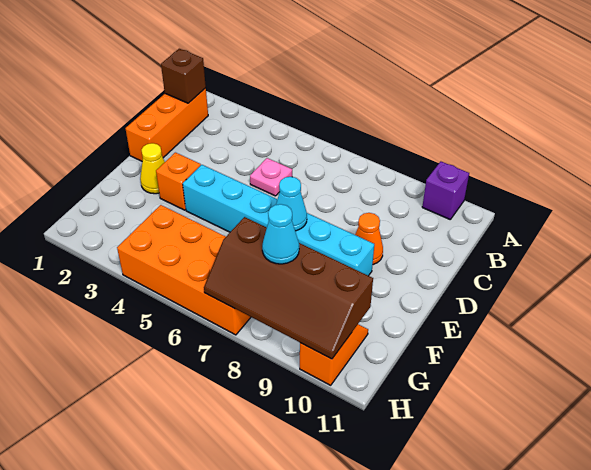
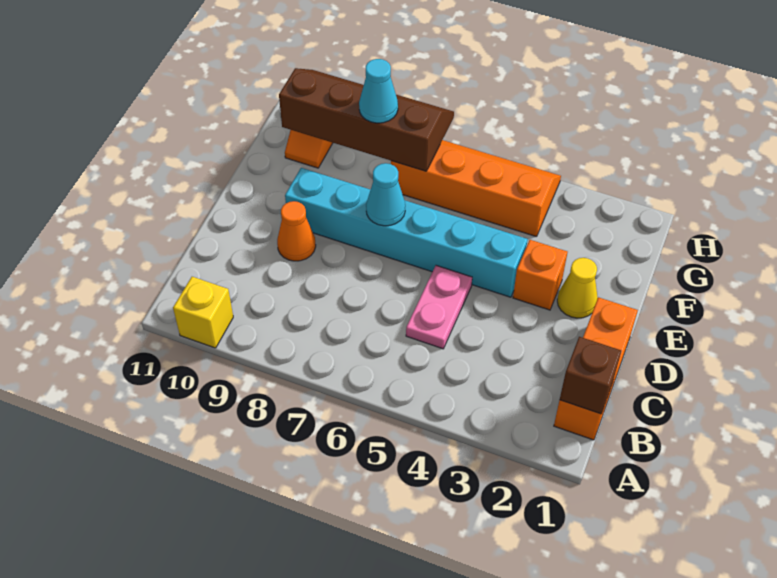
purple brick A10 level 1 -> yellow brick A10 level 1
pink plate C5 level 1 -> pink plate C5:D5 level 1
orange brick G4:H7 level 1 -> orange slope G4:H7 level 1 top G

